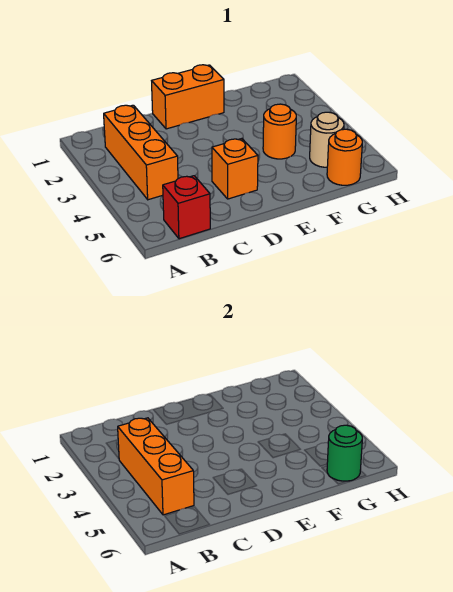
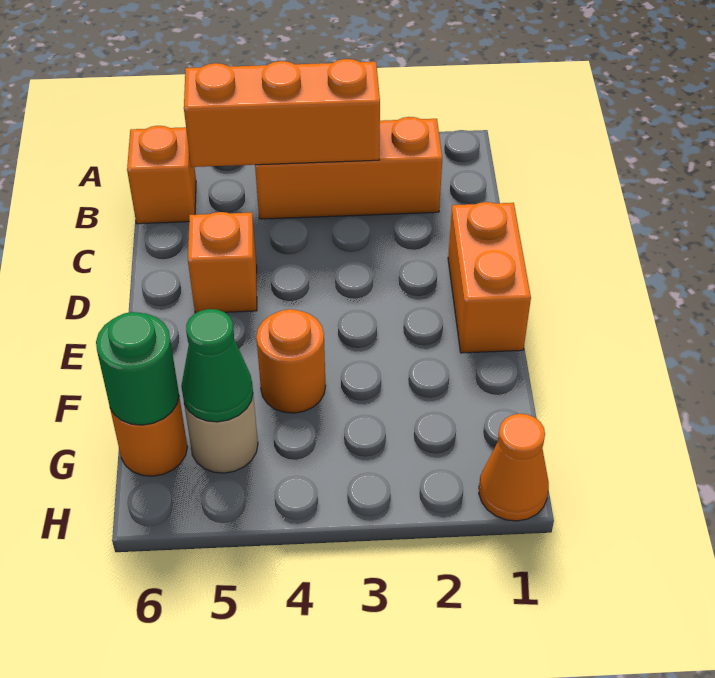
red brick B6 level 1 -> orange brick B6 level 1
none -> green cone G5 level 2
none -> orange cone H1 level 1

